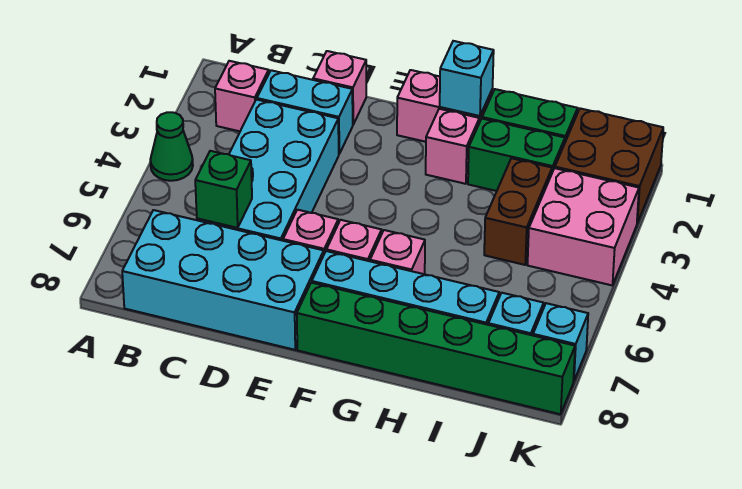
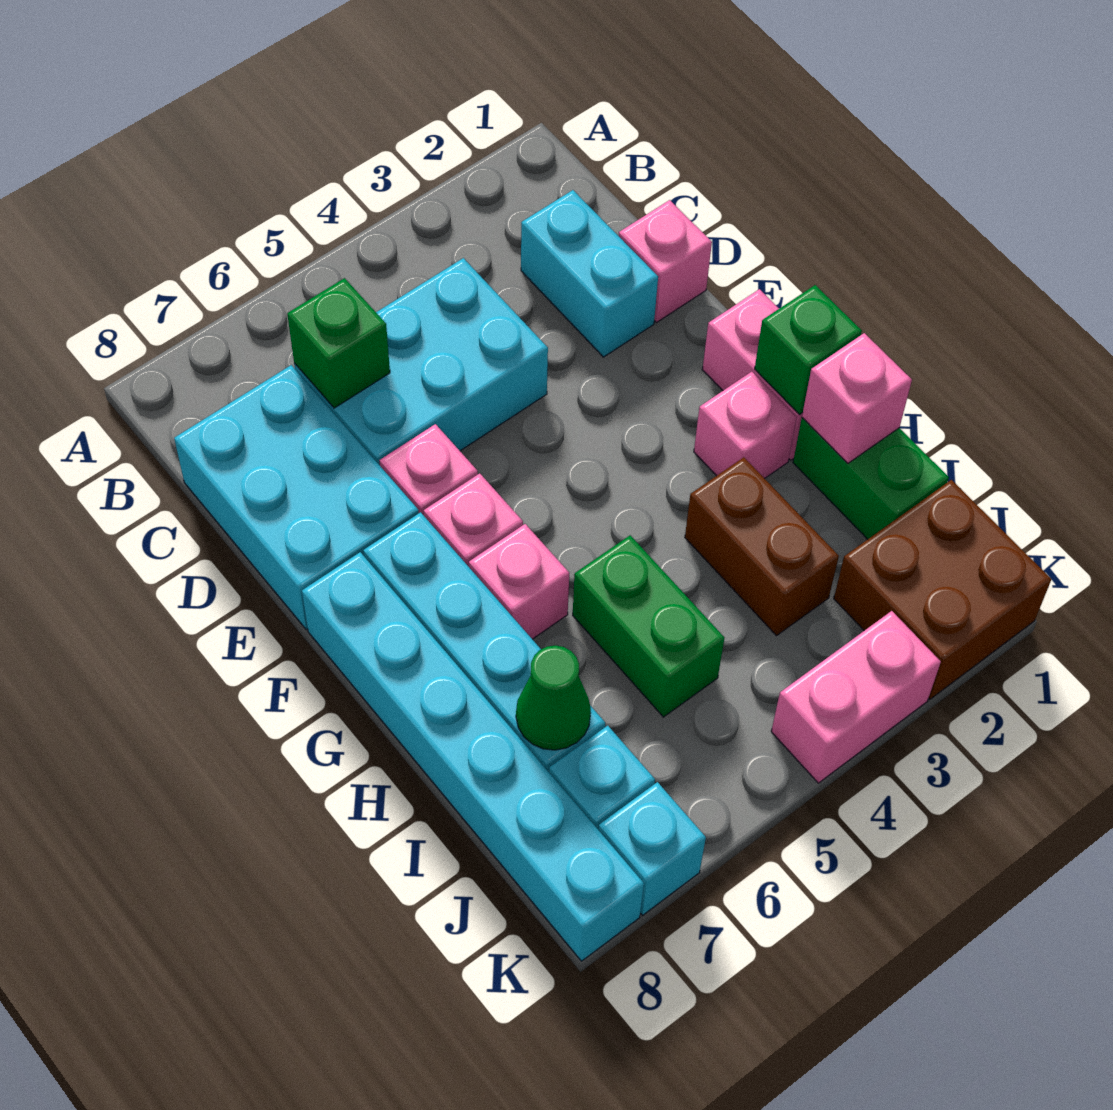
green cone A4 level 1 -> green cone I7 level 2
pink brick B2 level 1 -> pink brick H1 level 2
cyan brick B7:E8 level 1 -> cyan brick C7:E8 level 1
cyan brick C3:D6 level 1 -> cyan brick C4:D6 level 1
green brick F8:K8 level 1 -> cyan brick F8:K8 level 1
cyan brick G1 level 2 -> green brick G1 level 2
green brick H2:I2 level 1 -> green brick H5:I5 level 1
brown brick I3:I4 level 1 -> brown brick H3:I3 level 1
pink brick J3:K4 level 1 -> pink brick K3:K4 level 1

